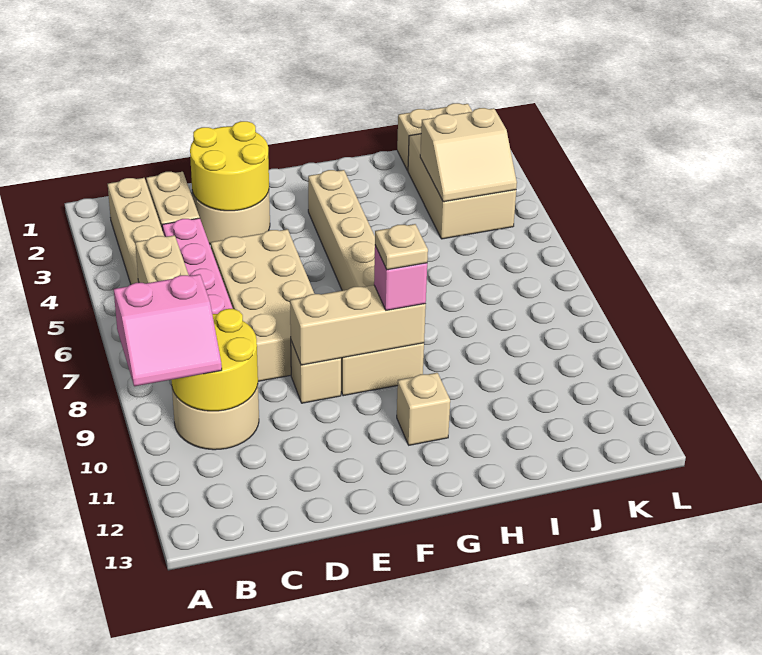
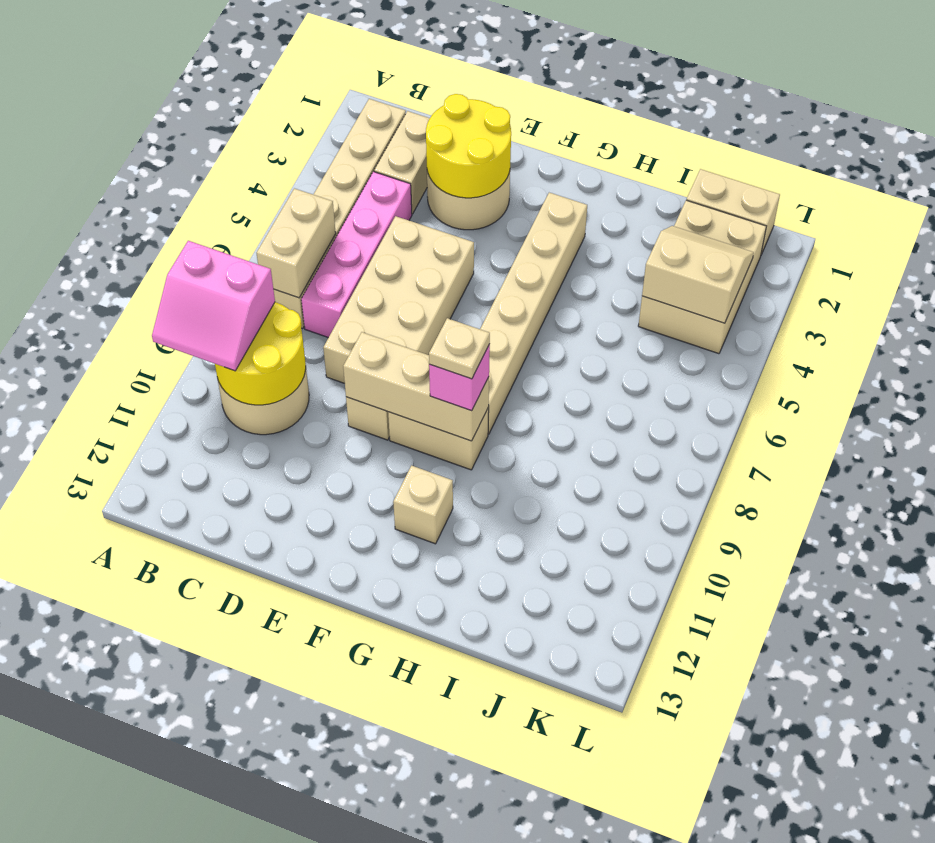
tan slope J3:K4 level 2 top 3 -> tan slope J3:K4 level 2 top 4

